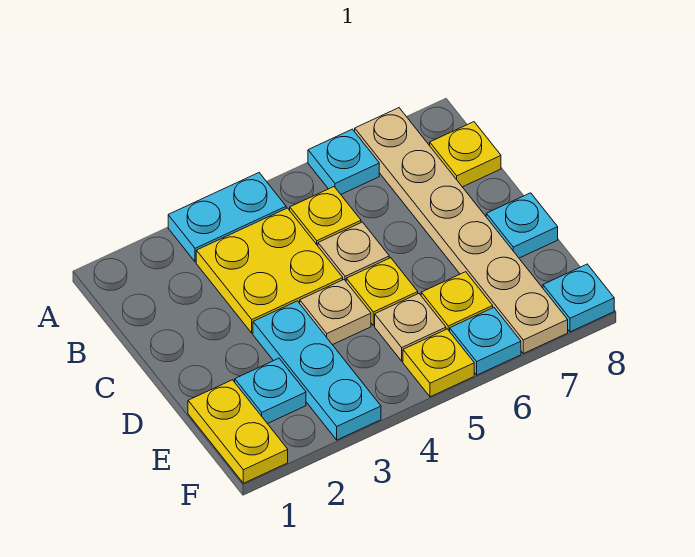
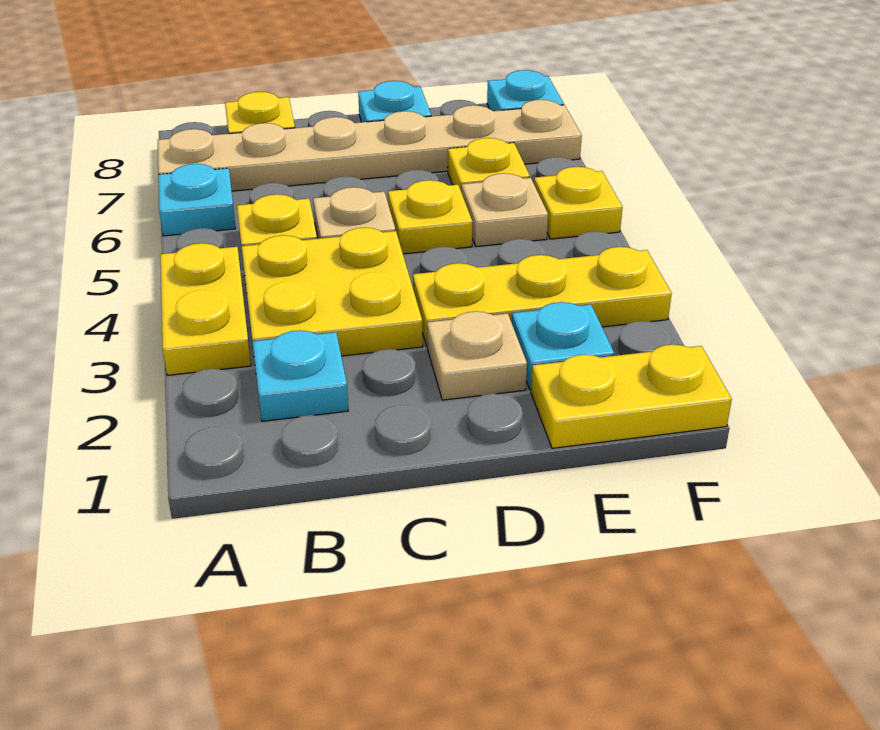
cyan plate A3:A4 level 1 -> yellow plate A3:A4 level 1
cyan plate D3:F3 level 1 -> yellow plate D3:F3 level 1
tan plate D4 level 1 -> tan plate D2 level 1
cyan plate F6 level 1 -> cyan plate B2 level 1

